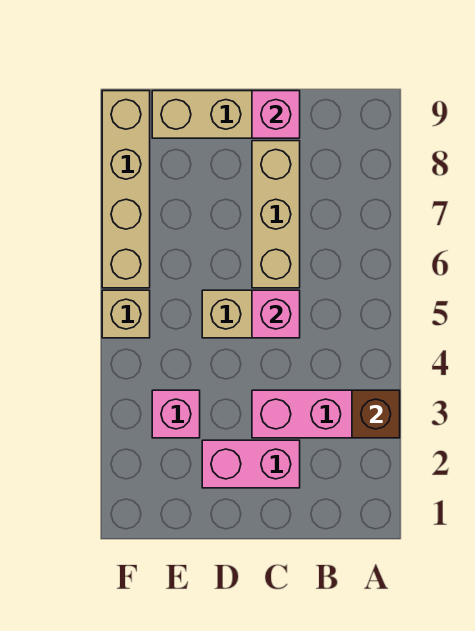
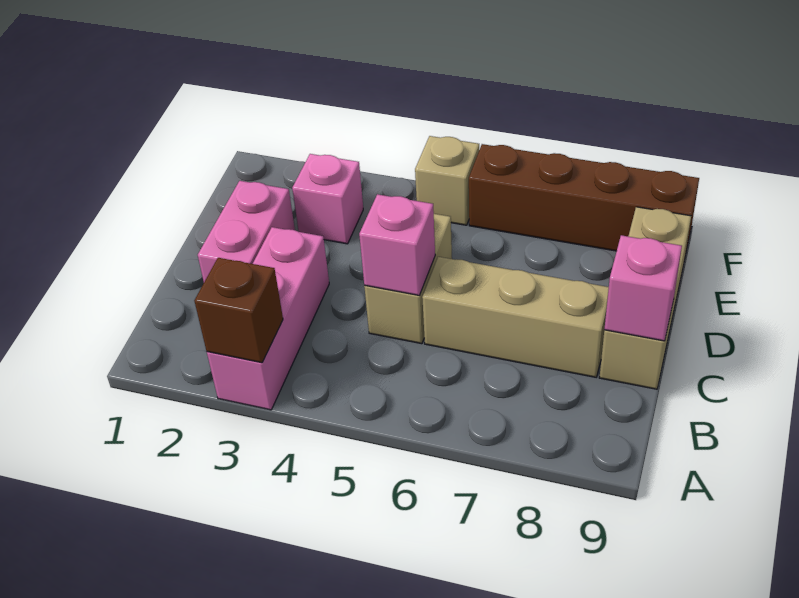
tan brick F6:F9 level 1 -> brown brick F6:F9 level 1

